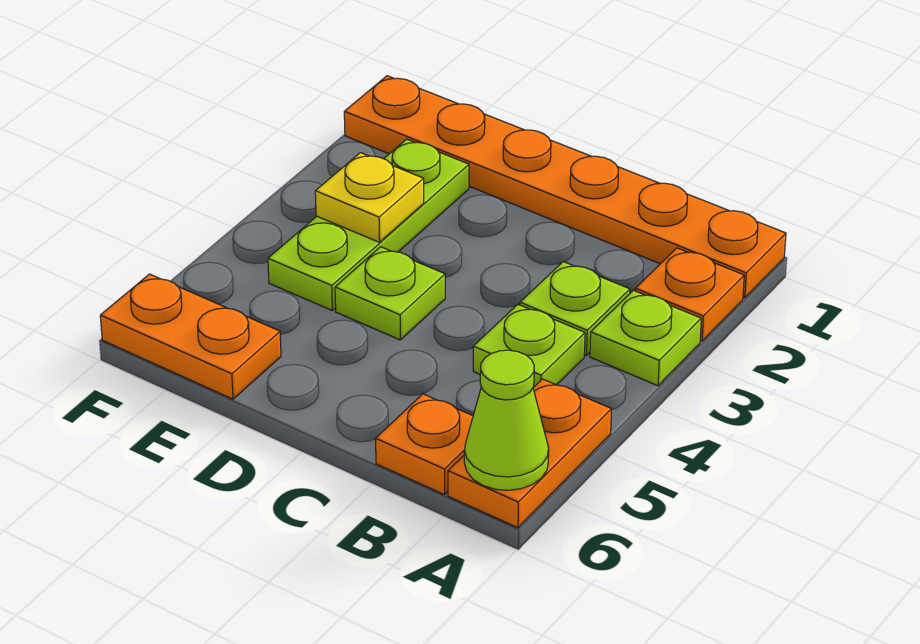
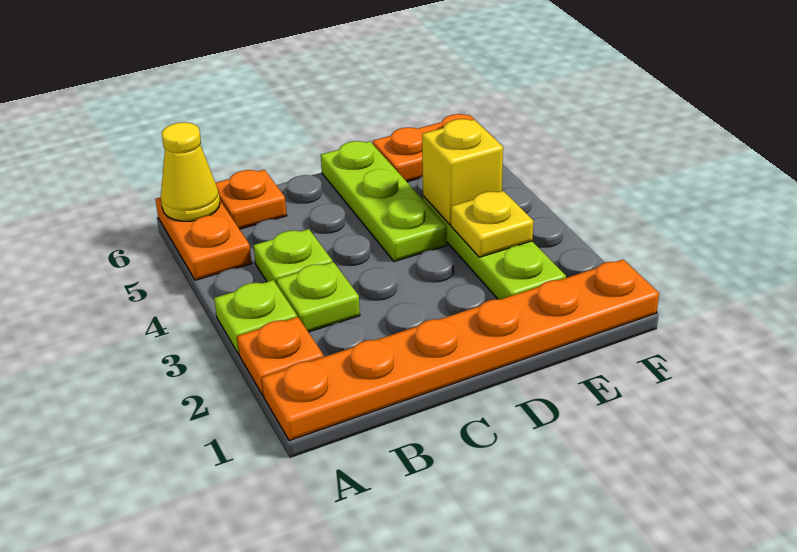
lime cone A6 level 2 -> yellow cone A6 level 2
lime plate D4 level 1 -> lime plate D4:D6 level 1
none -> yellow brick E4 level 2

